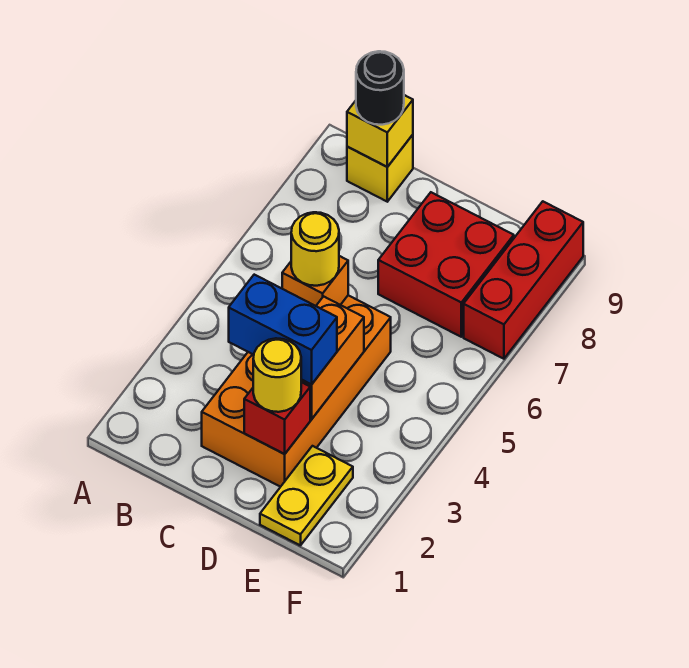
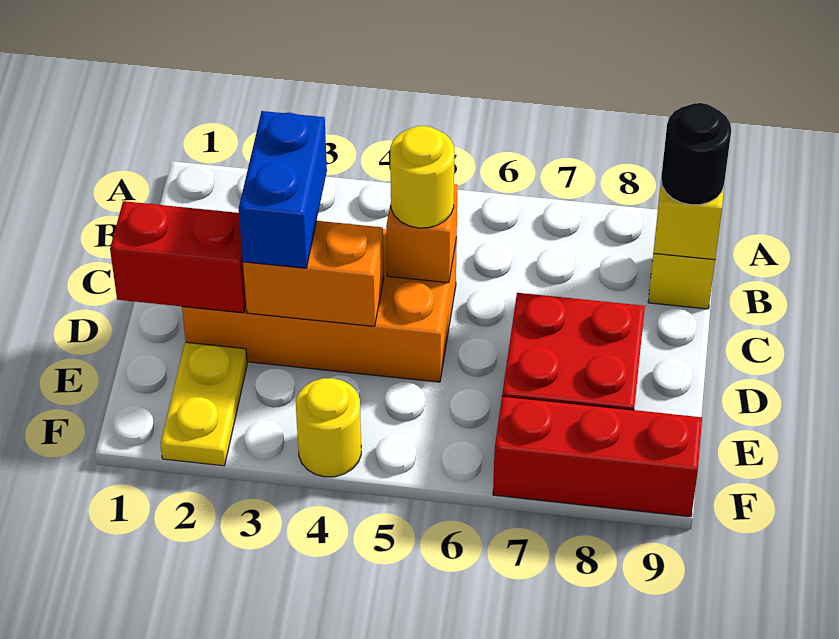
red brick D2 level 2 -> red brick D1:D2 level 2
yellow round brick D2 level 3 -> yellow round brick F4 level 1
yellow plate E1:E2 level 1 -> yellow plate E2:F2 level 1

